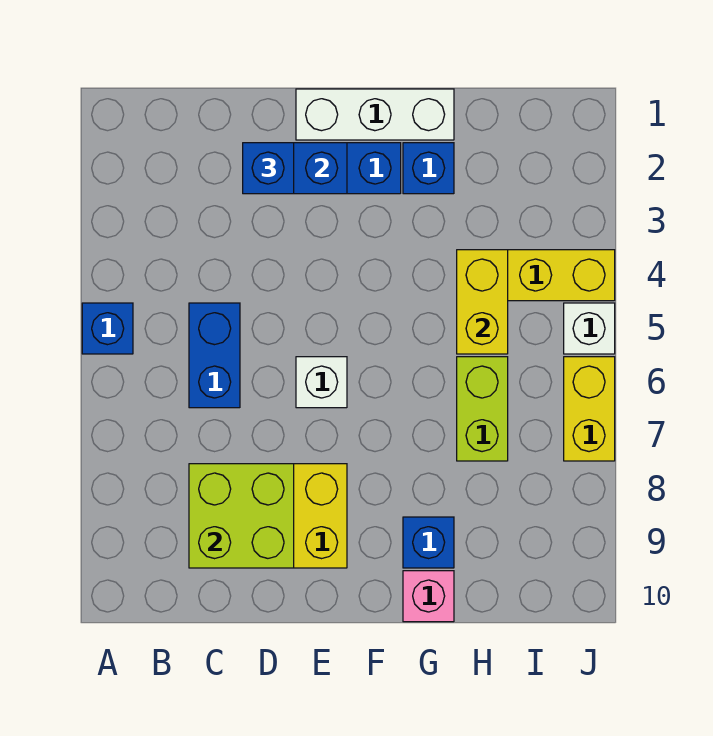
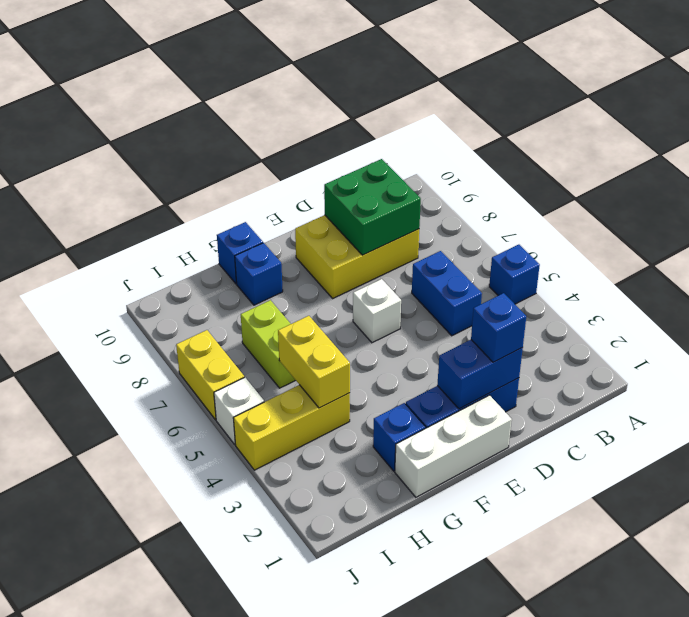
lime brick C8:D9 level 2 -> green brick C8:D9 level 2
pink brick G10 level 1 -> blue brick G10 level 1

